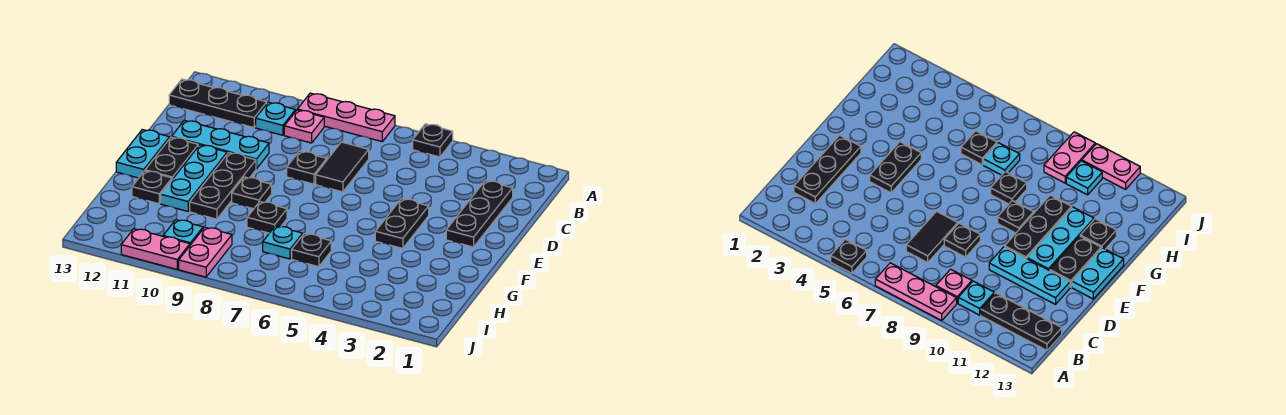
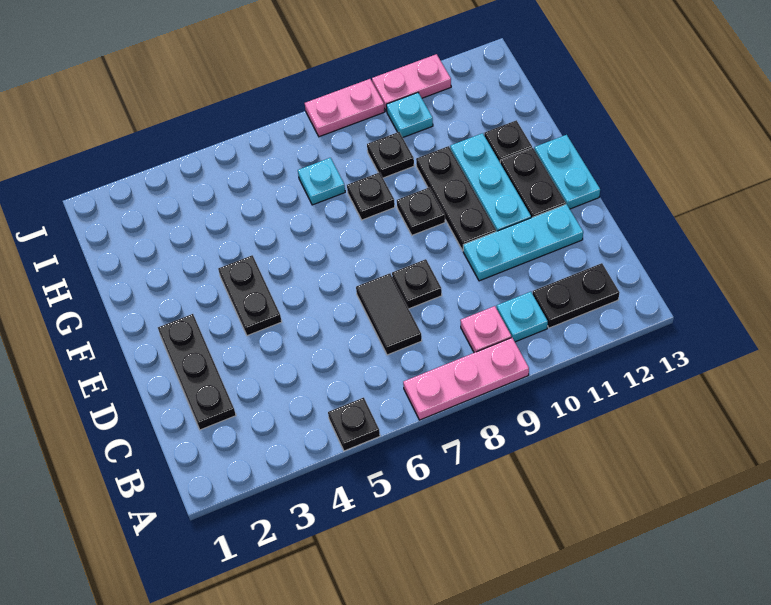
black plate B11:B13 level 1 -> black plate B11:B12 level 1
black plate H6 level 1 -> black plate H9 level 1
pink plate I9:J9 level 1 -> pink plate J8:J9 level 1

